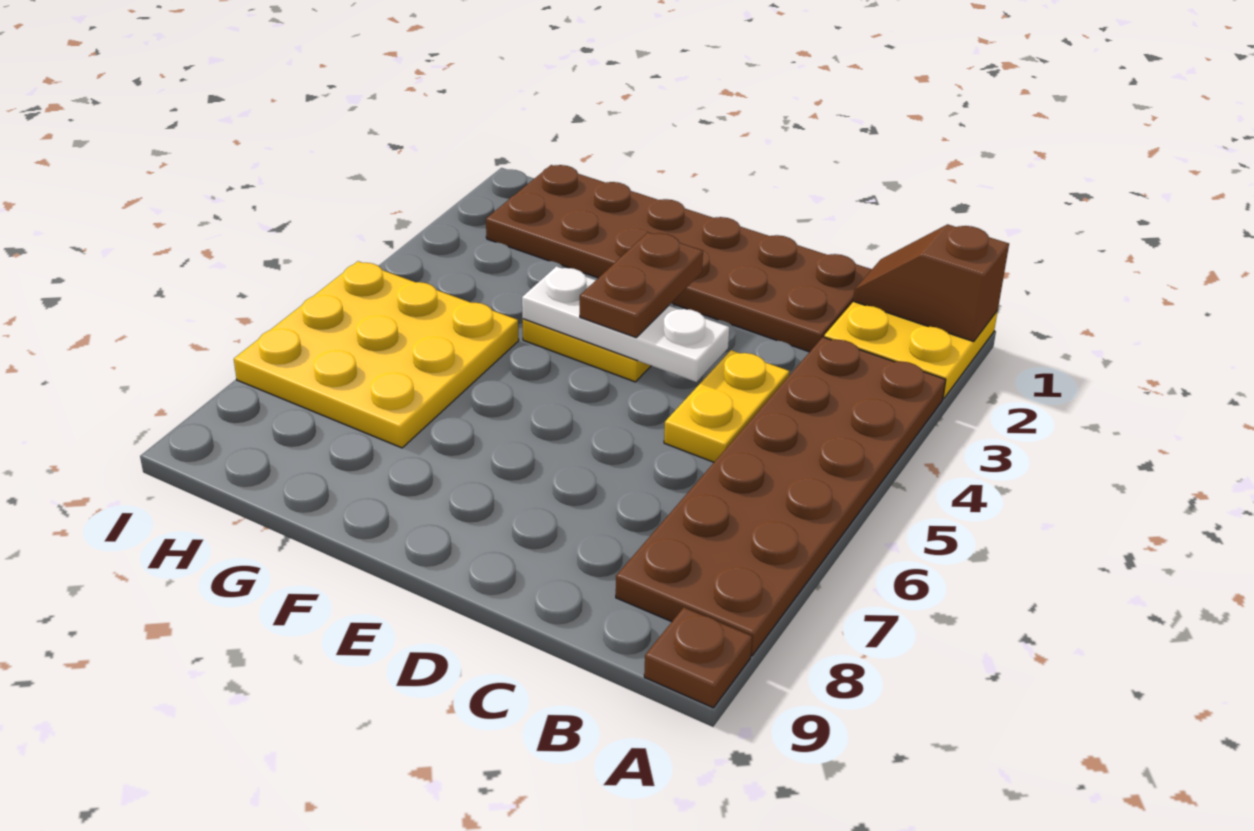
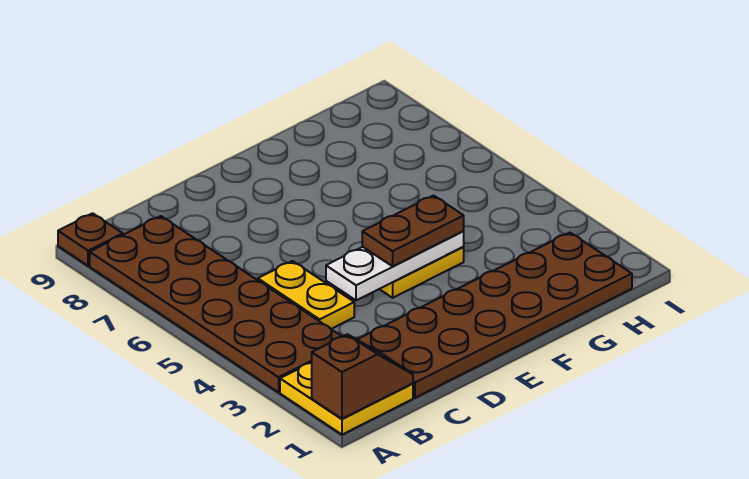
brown plate E3:E4 level 3 -> brown plate E4:F4 level 3
yellow plate G5:I7 level 1 -> none

